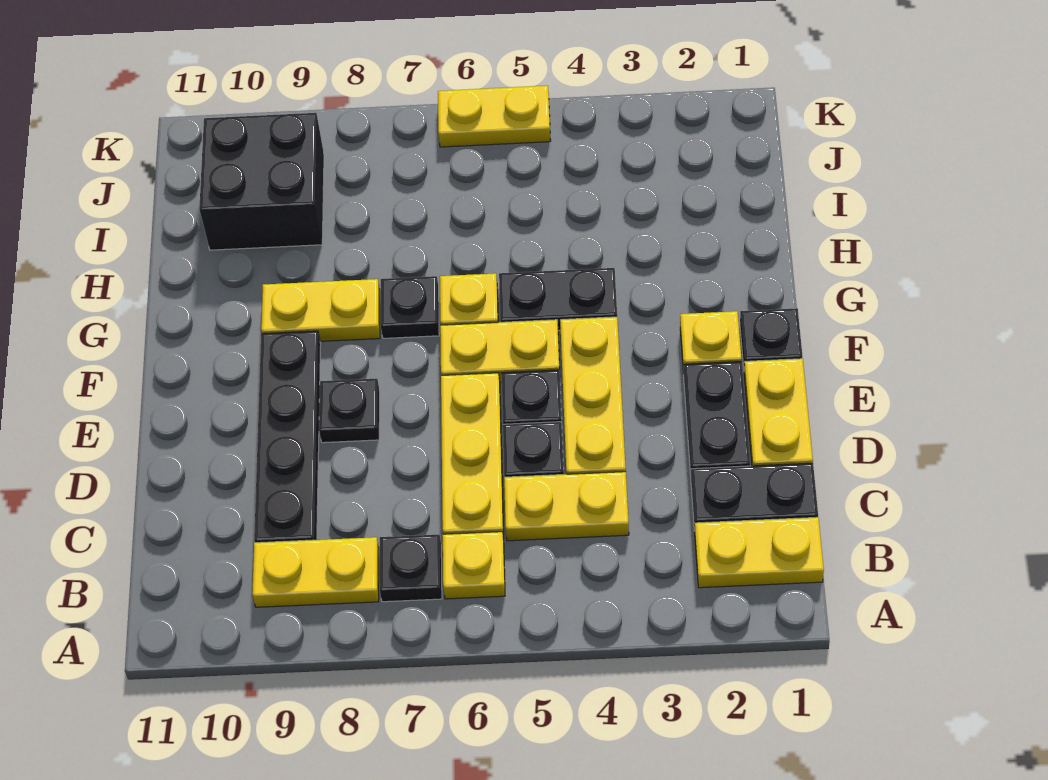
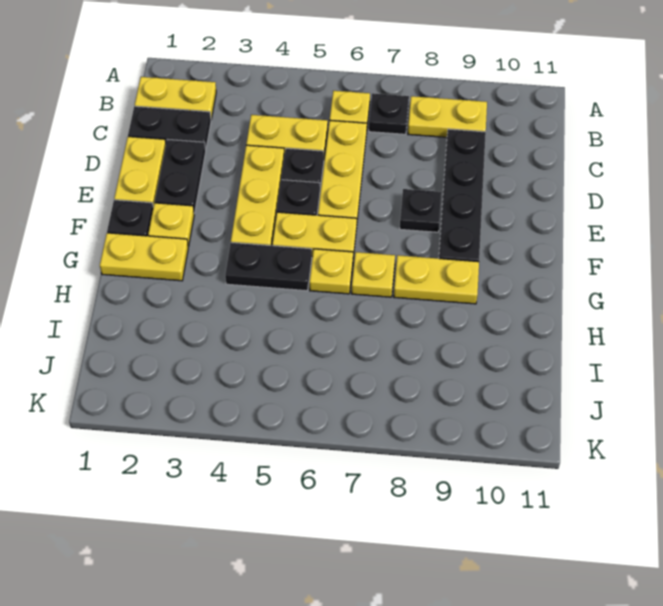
black plate G7 level 1 -> yellow plate G7 level 1
black brick I9:J10 level 1 -> none
yellow plate K5:K6 level 1 -> yellow plate G1:G2 level 1

